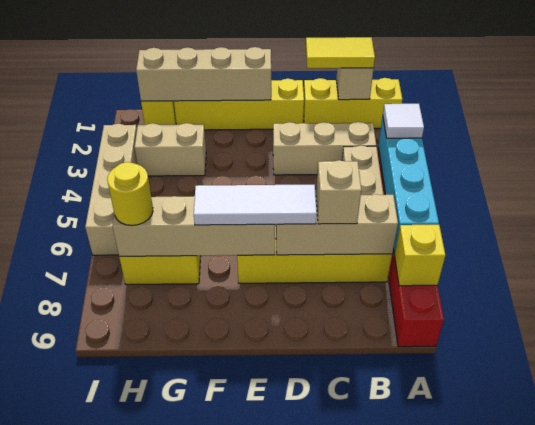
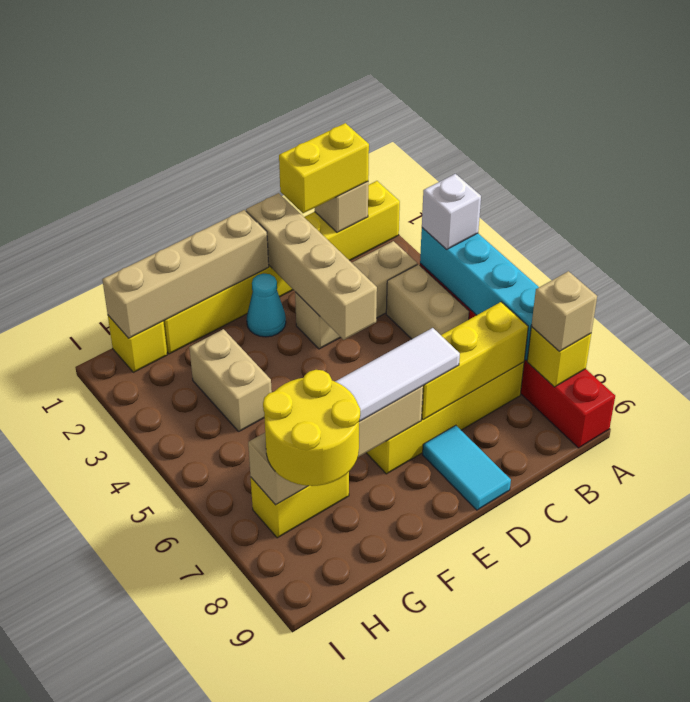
white tile A4 level 3 -> white brick A4 level 3
yellow tile B1:C1 level 3 -> yellow brick B1:C1 level 3
tan brick B7:D7 level 2 -> yellow brick B7:D7 level 2
tan brick C7 level 3 -> tan brick A8 level 3
none -> cyan tile D8:D9 level 1
none -> cyan cone E2 level 1
tan brick G3:H3 level 1 -> tan brick G3:G4 level 1
yellow round brick H7 level 3 -> yellow round brick G7:H8 level 3
tan brick I3:I6 level 1 -> tan brick D1:D4 level 2

